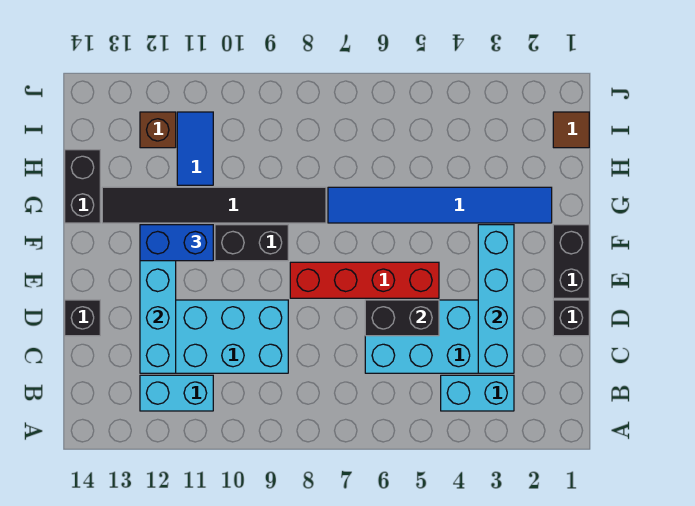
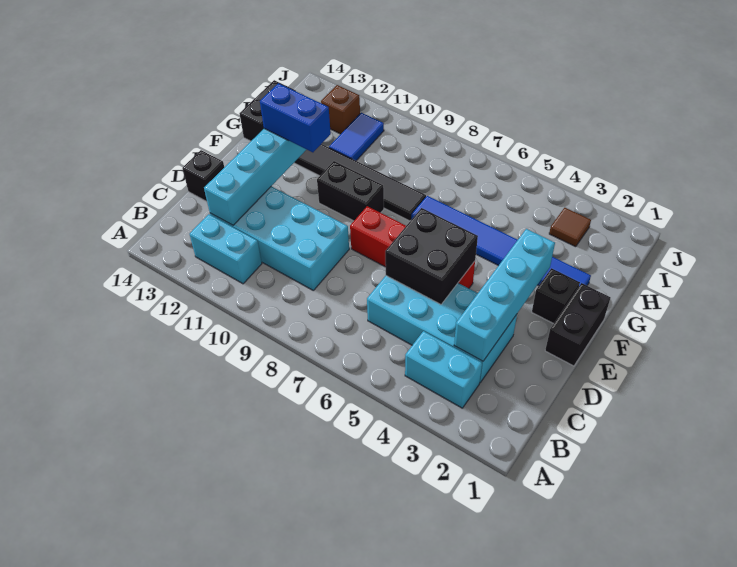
black brick D1 level 1 -> black brick F2 level 1
black brick D5:D6 level 2 -> black brick D5:E6 level 2
brown tile I1 level 1 -> brown tile I3 level 1

